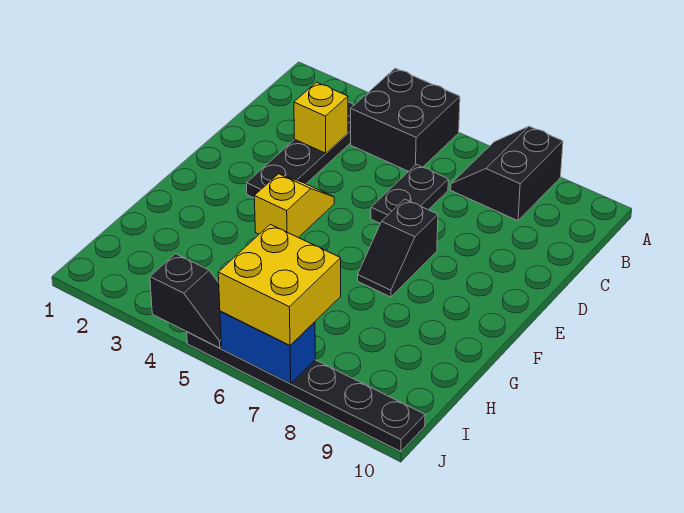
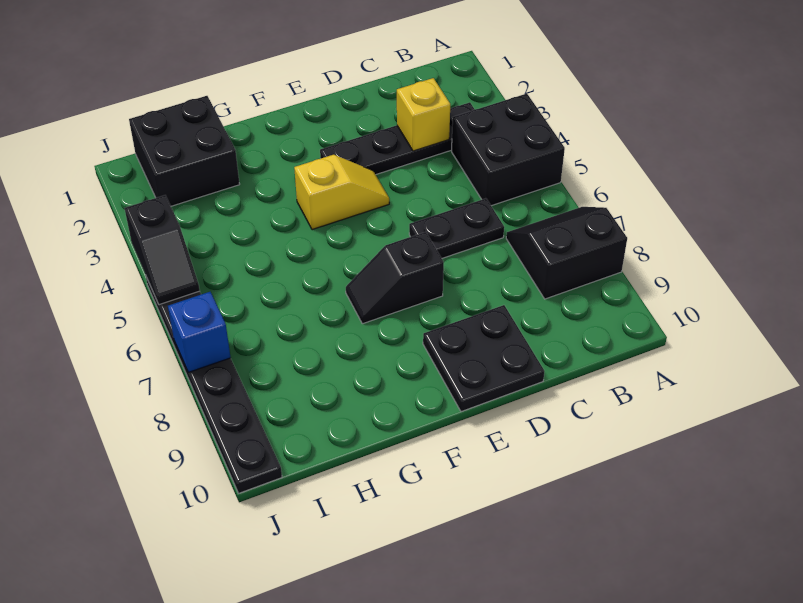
none -> black plate D9:E10 level 1
none -> black brick H1:I2 level 1
yellow brick I6:J7 level 3 -> none
blue brick J6:J7 level 2 -> blue brick J7 level 2

